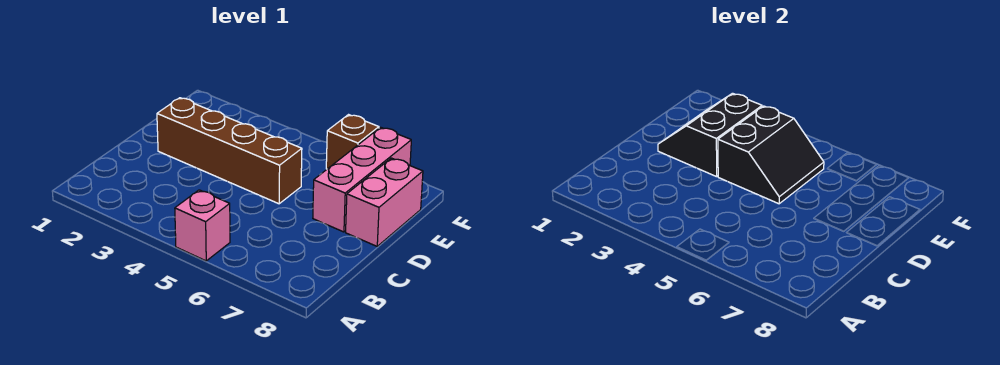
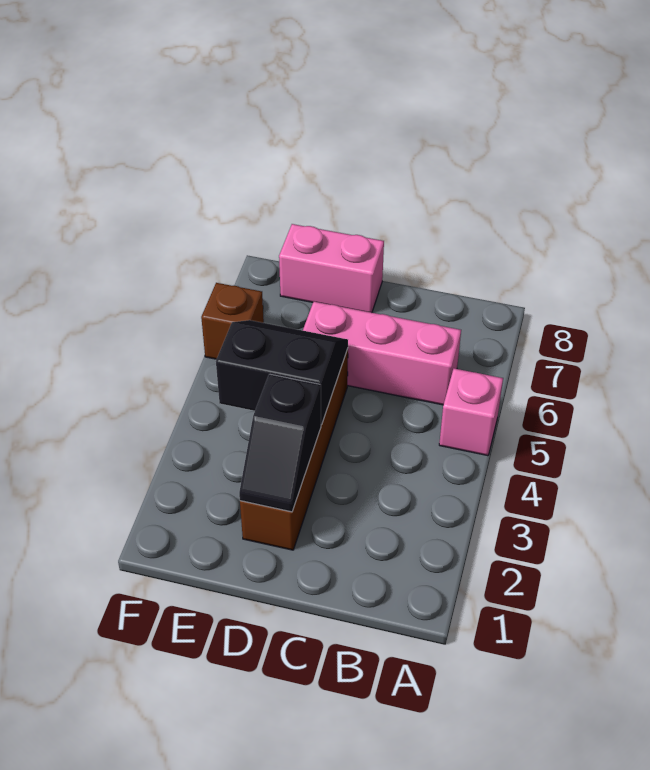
black slope D2:E3 level 2 top 3 -> black slope D2:D3 level 2 top 3
pink brick D7:F7 level 1 -> pink brick B6:D6 level 1

